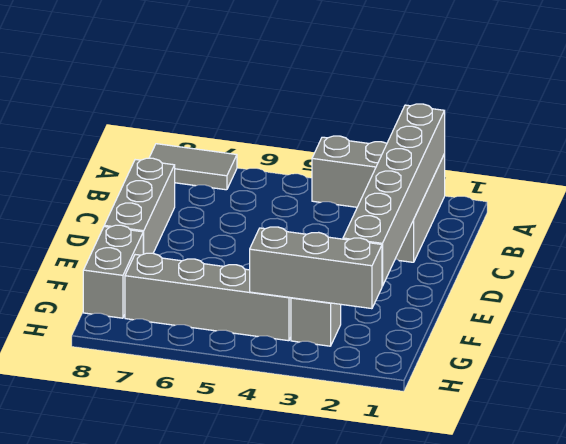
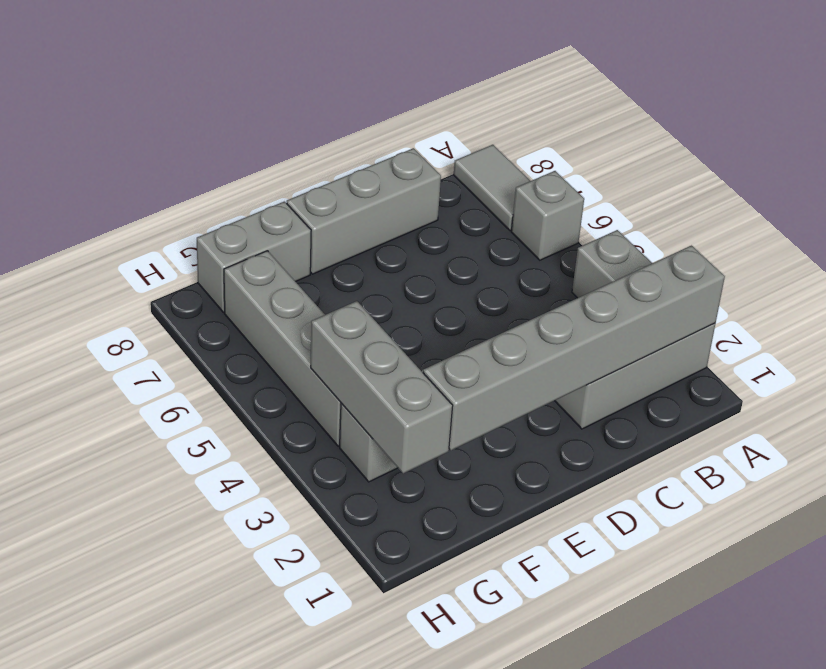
none -> grey brick A6 level 1

